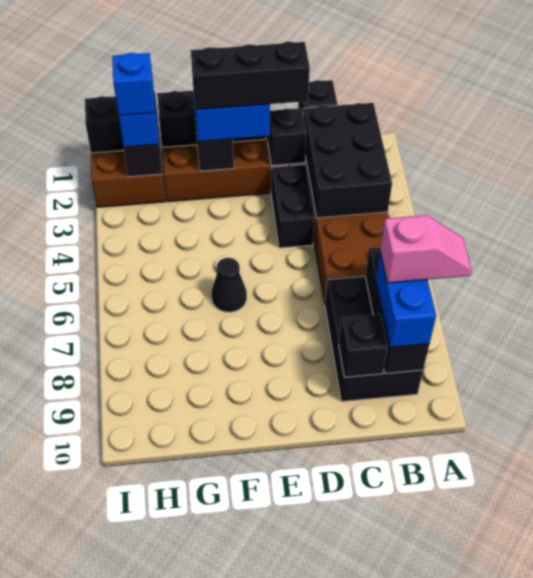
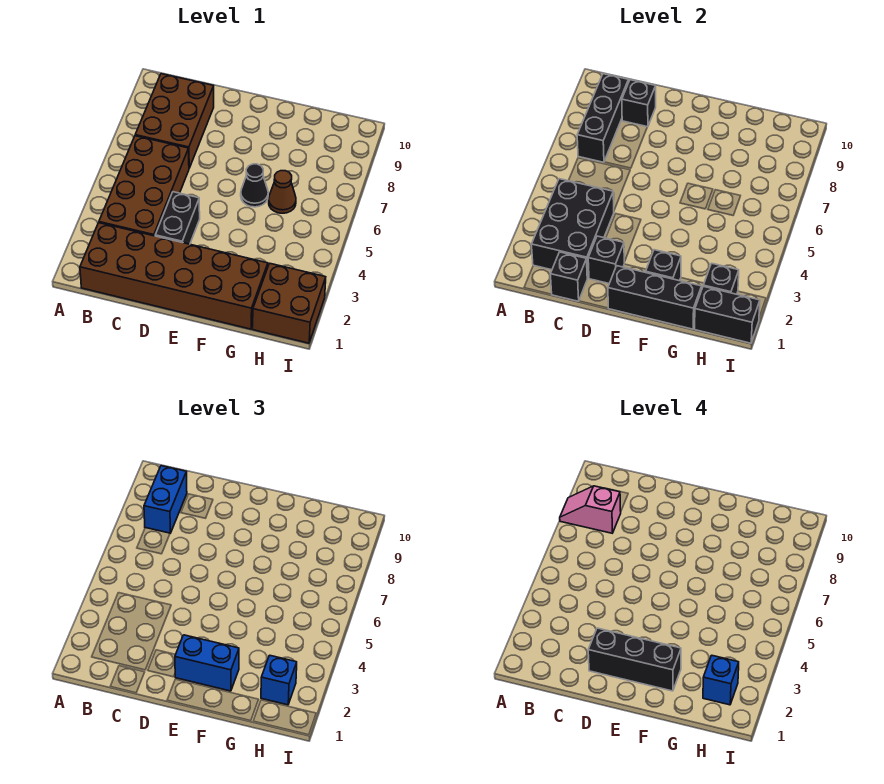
black brick B7:C9 level 1 -> brown brick B7:C9 level 1
none -> brown cone G6 level 1

